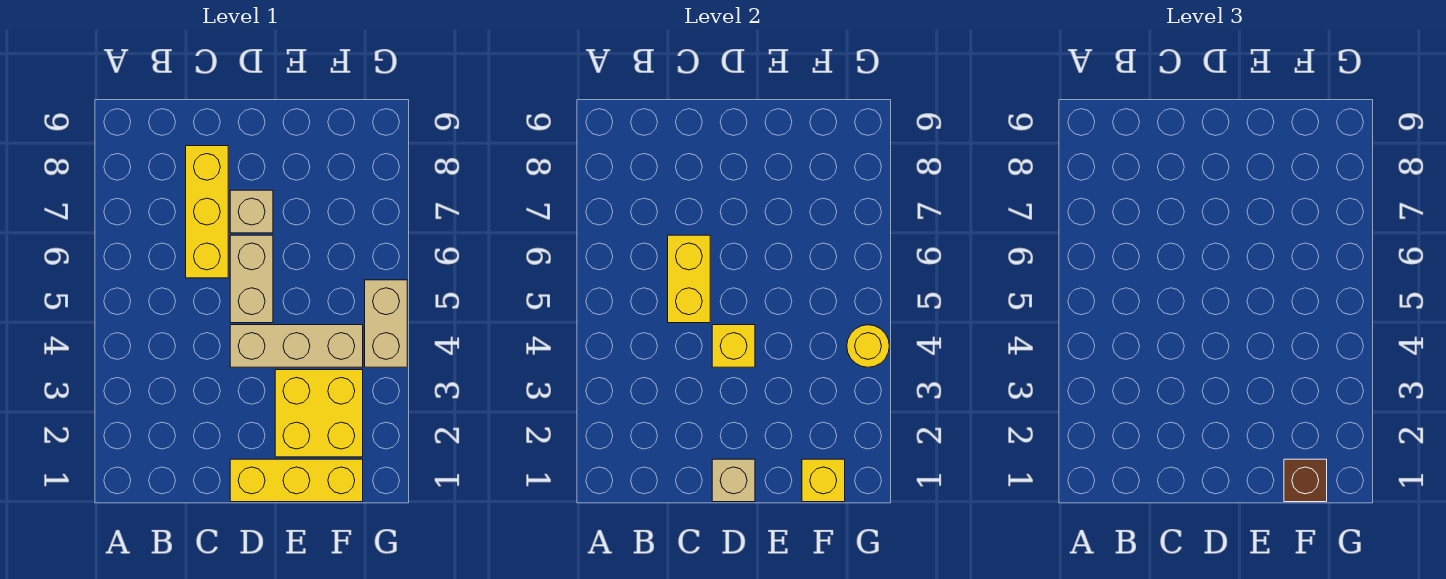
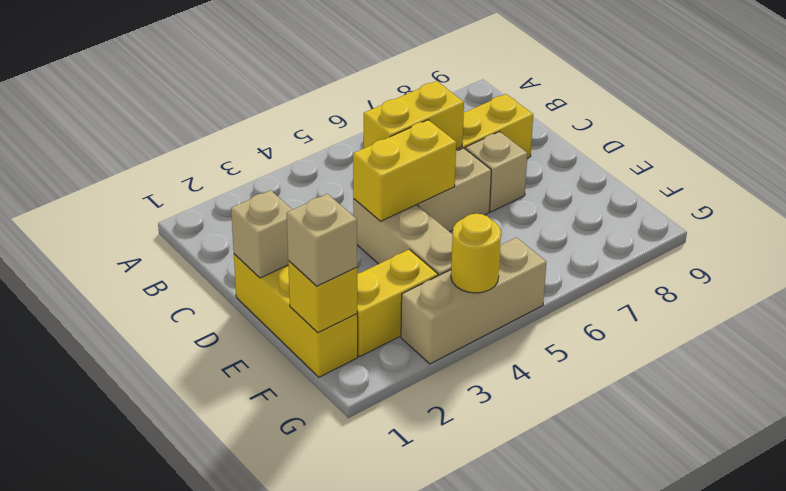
yellow brick D4 level 2 -> yellow brick D4:D5 level 2
yellow brick E2:F3 level 1 -> yellow brick F2:F3 level 1
brown brick F1 level 3 -> tan brick F1 level 3
tan brick G4:G5 level 1 -> tan brick G3:G5 level 1

